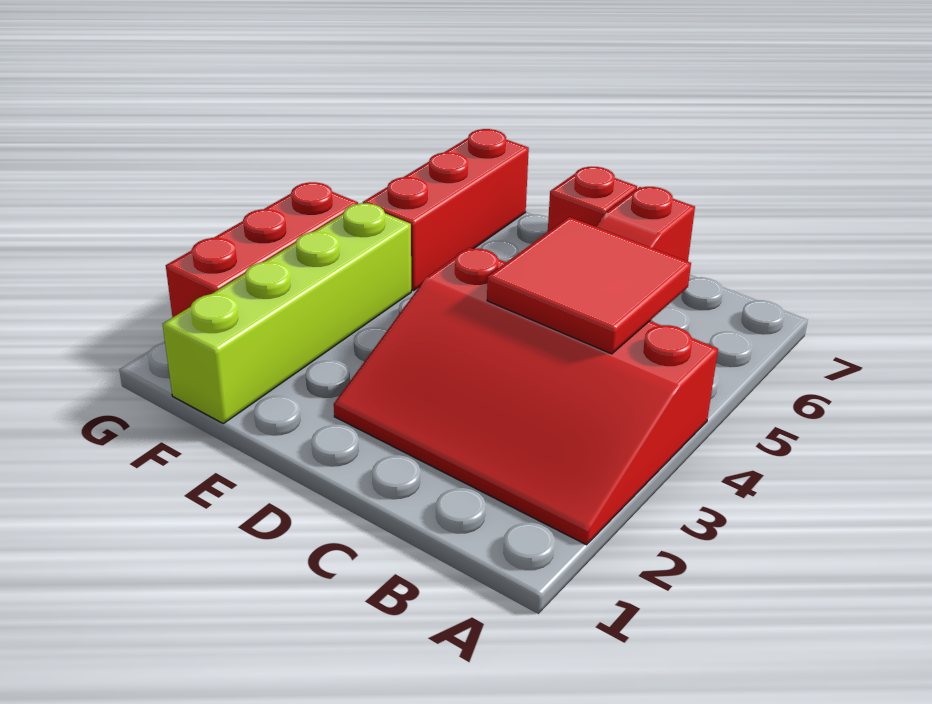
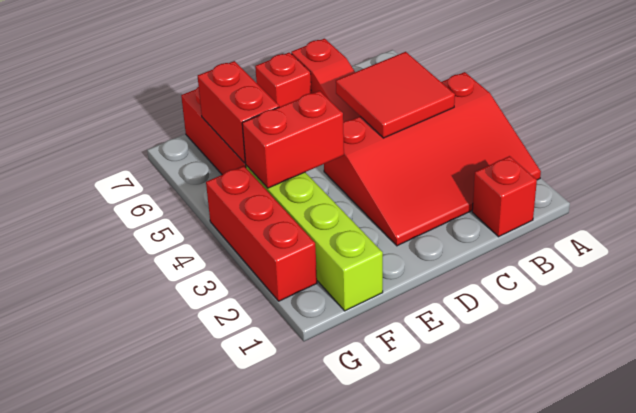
none -> red brick B1 level 1
none -> red brick E4:F4 level 2
none -> red brick F5:F6 level 2

